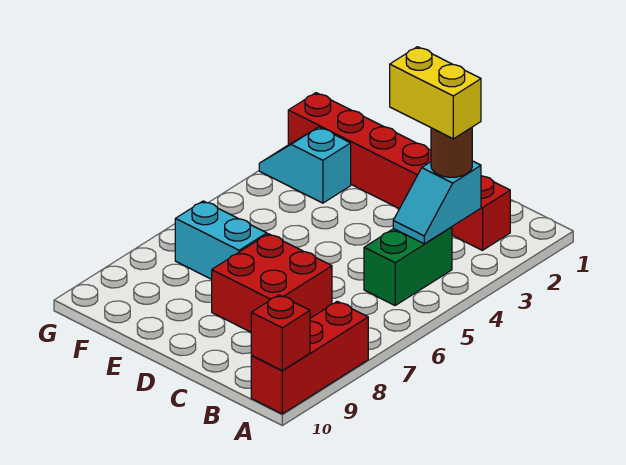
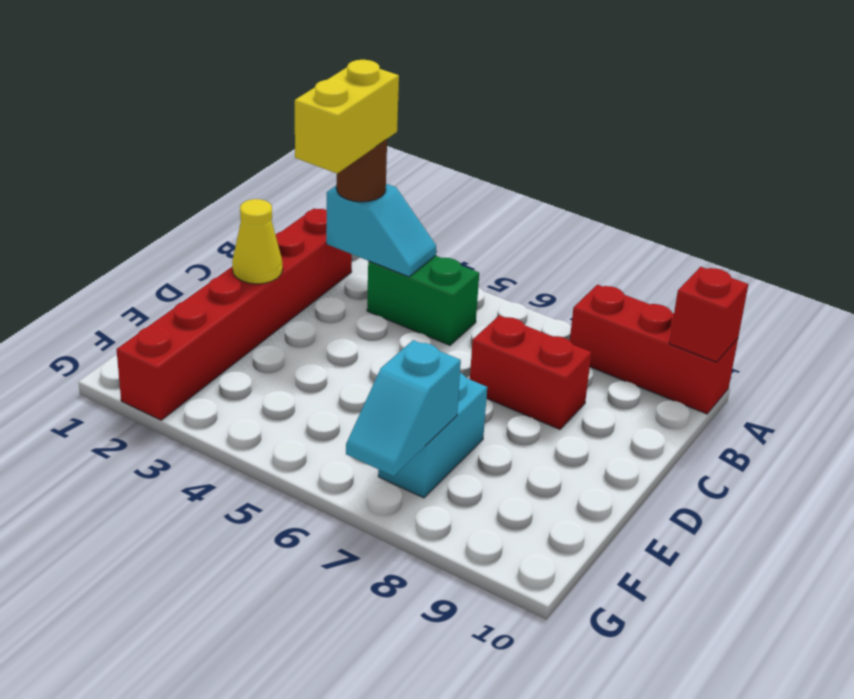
red brick C7:D8 level 1 -> red brick C7:C8 level 1
none -> yellow cone D2 level 2
cyan slope F3:G3 level 1 top F -> cyan slope F7:G7 level 2 top F

